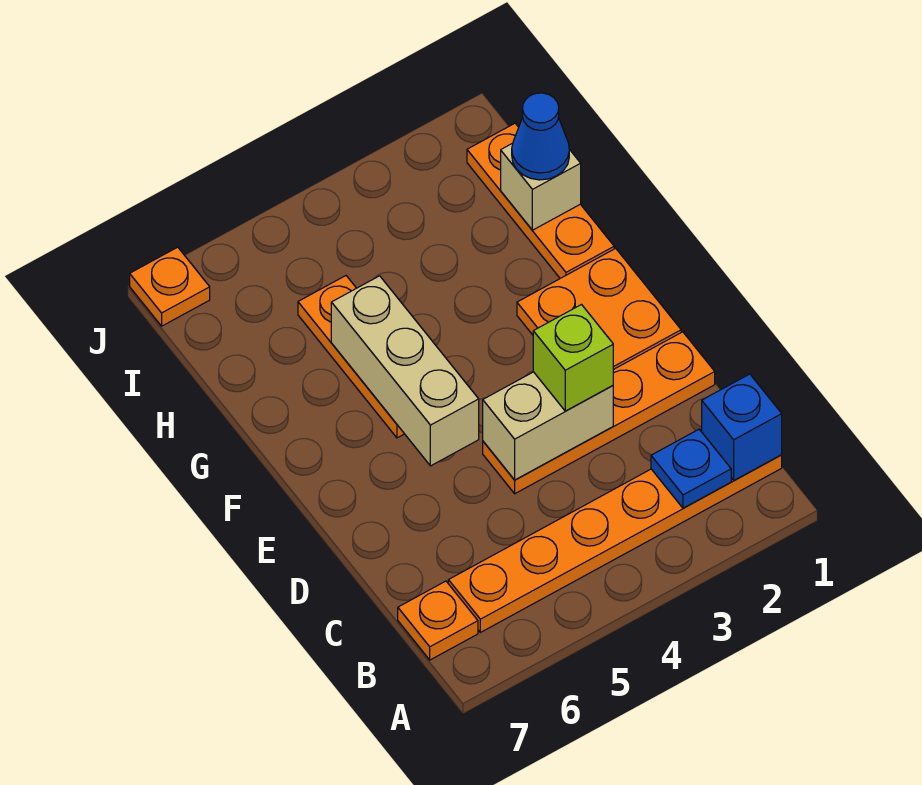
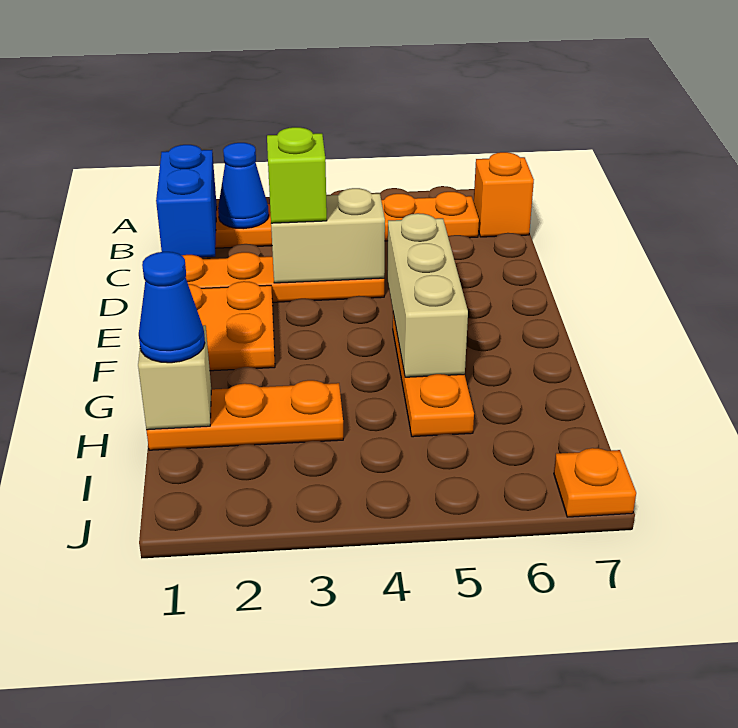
blue brick B1 level 2 -> blue brick B1:C1 level 2
blue plate B2 level 2 -> blue cone B2 level 2
orange plate B7 level 1 -> orange brick B7 level 1
orange plate G1:I1 level 1 -> orange plate H1:H3 level 1

